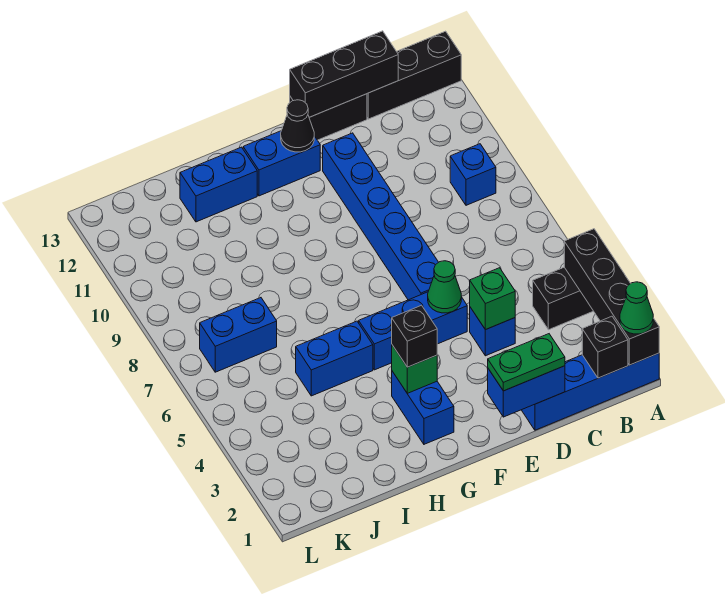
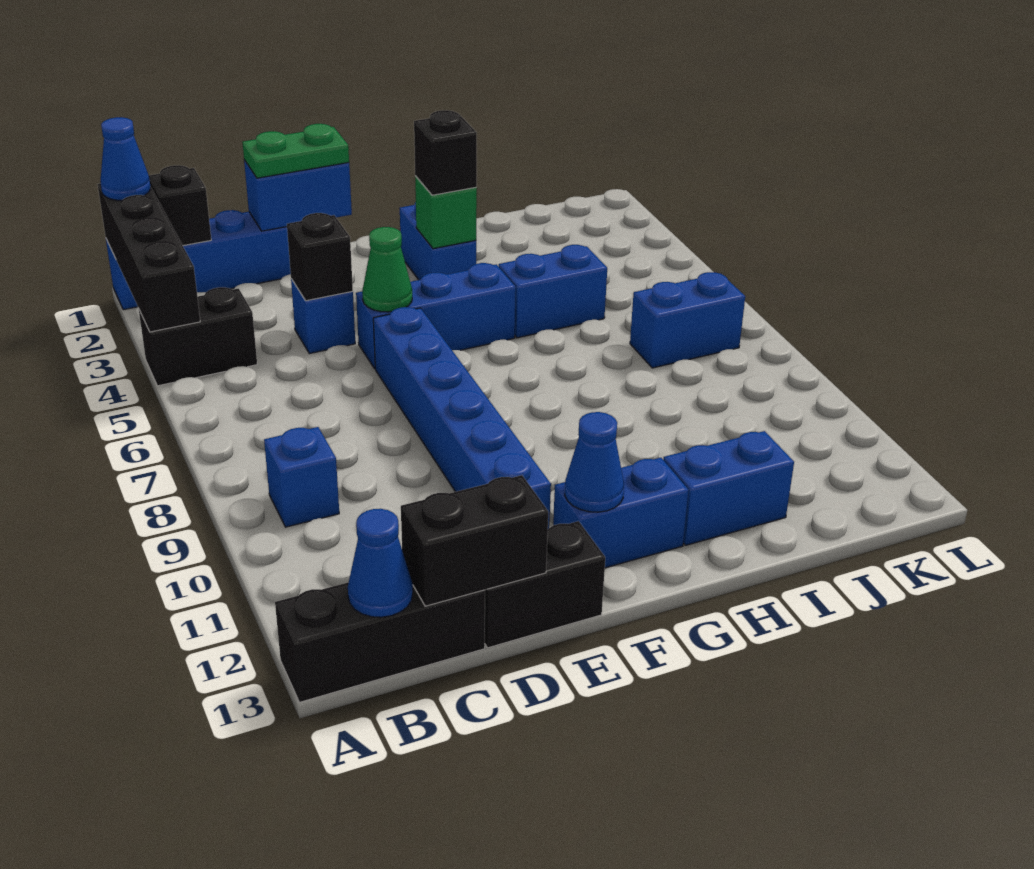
green cone A1 level 3 -> blue cone A1 level 3
none -> blue cone B13 level 2
black brick C13:E13 level 2 -> black brick C13:D13 level 2
green brick D4 level 2 -> black brick D4 level 2
black cone F12 level 2 -> blue cone F12 level 2

